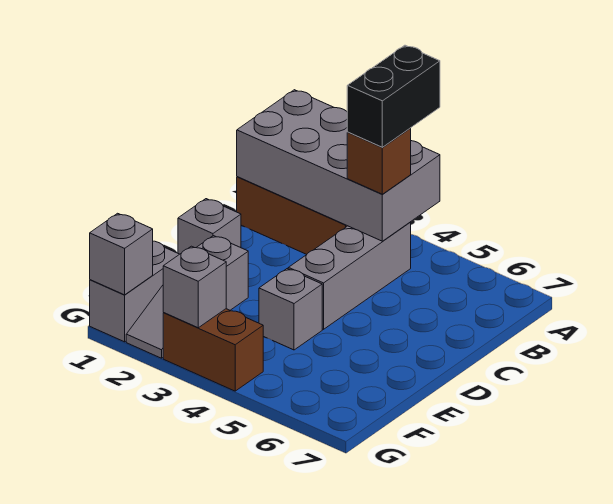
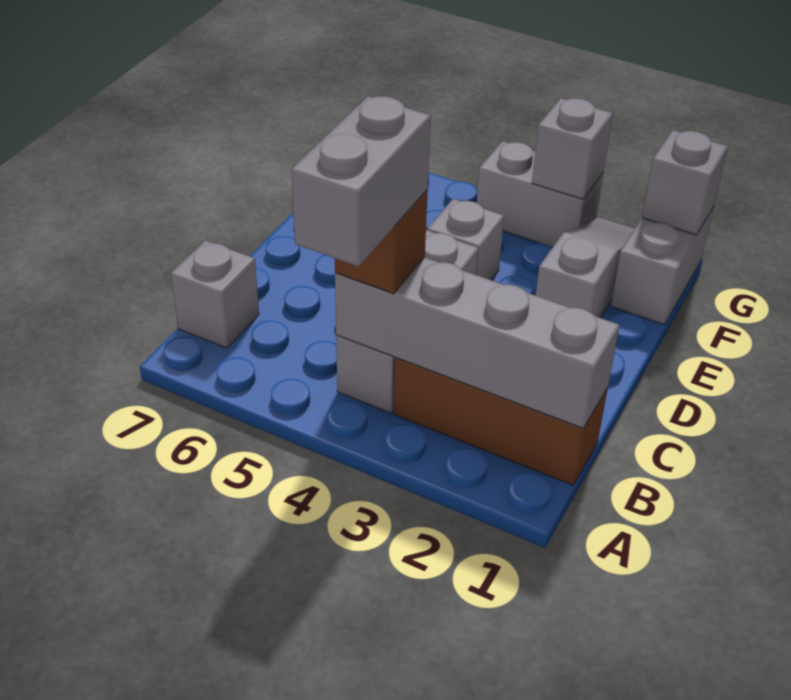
grey brick A1:B4 level 2 -> grey brick B1:B4 level 2
black brick A4:B4 level 4 -> grey brick A4:B4 level 4
grey brick D1 level 1 -> grey brick B7 level 1
brown brick G3:G4 level 1 -> grey brick G3:G4 level 1

